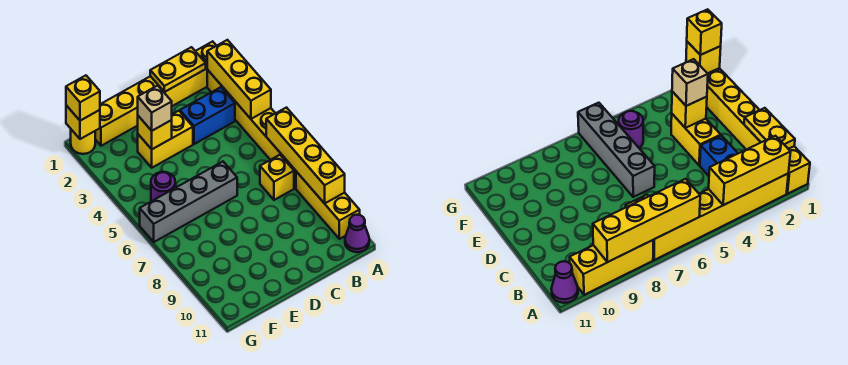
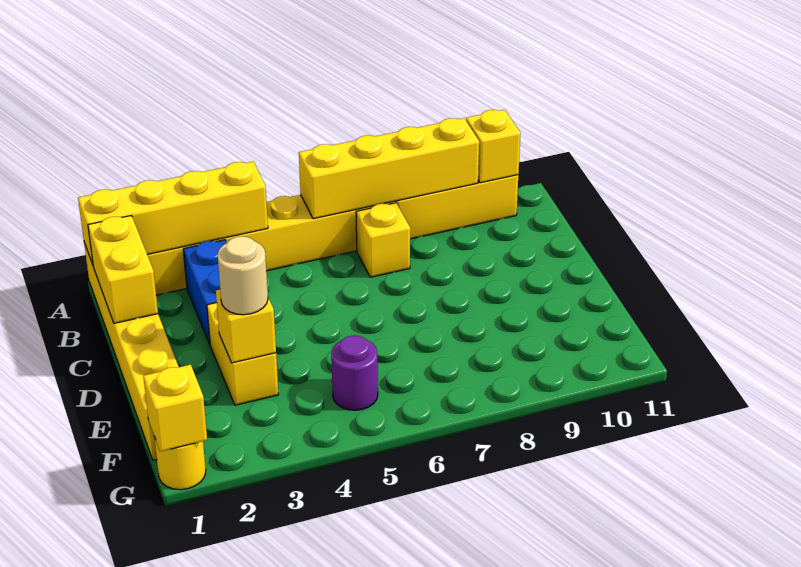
yellow brick A2:A4 level 2 -> yellow brick A1:A4 level 2
purple cone A11 level 1 -> none
yellow plate B1:C1 level 2 -> yellow brick B1:C1 level 2
grey brick D6:G6 level 1 -> none
tan brick E3 level 3 -> tan round brick E3 level 3
yellow brick G1 level 3 -> yellow brick A10 level 2

